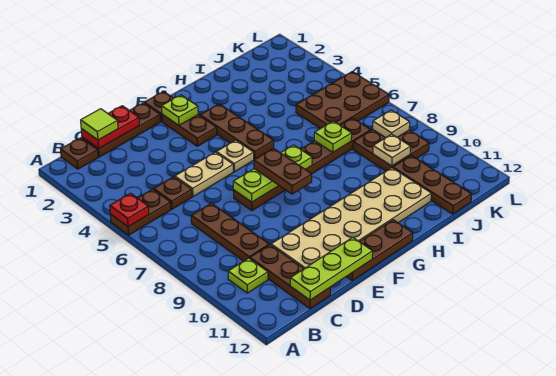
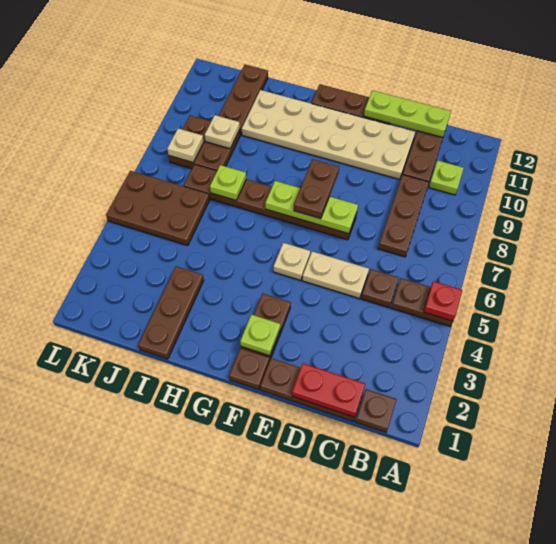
lime tile C1 level 3 -> none
brown plate G3:G5 level 1 -> brown plate I1:I3 level 1

